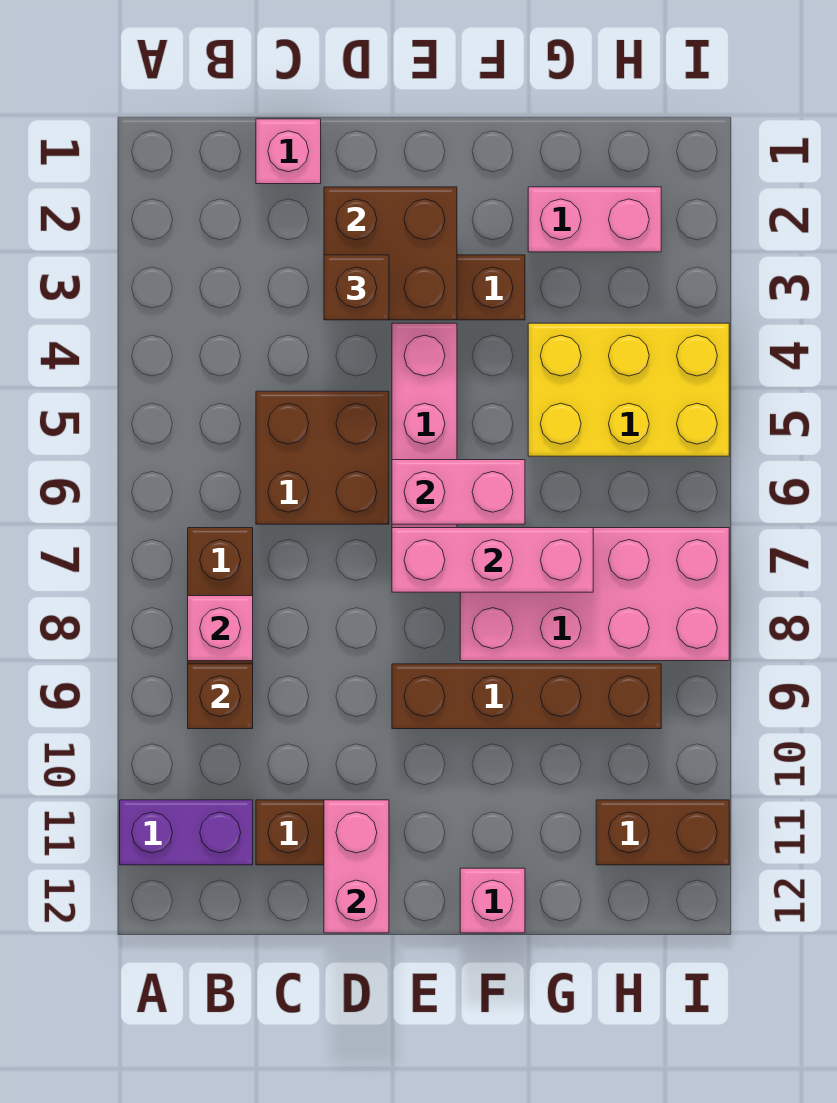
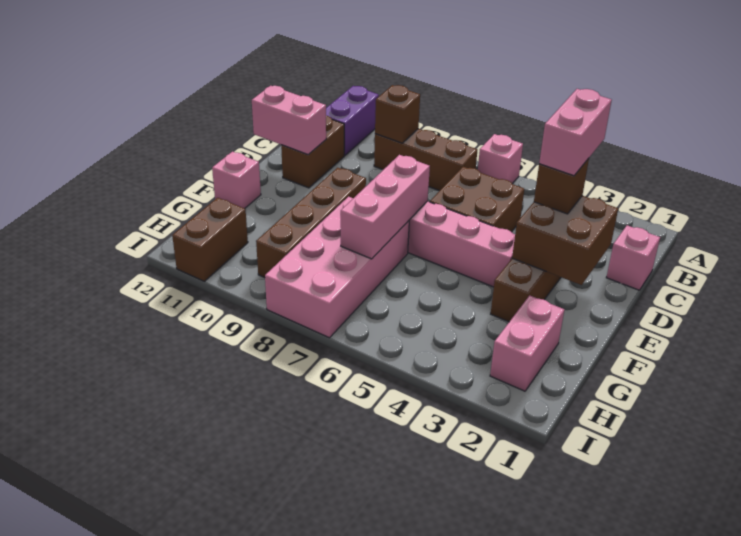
pink brick B8 level 2 -> pink brick A6 level 1
pink brick E6:F6 level 2 -> pink brick C3:D3 level 4
yellow brick G4:I5 level 1 -> none

